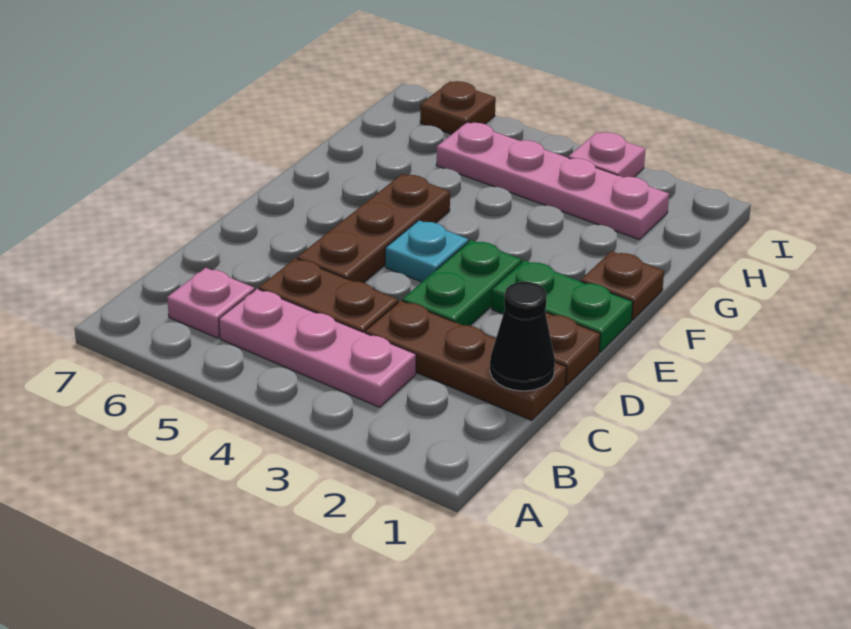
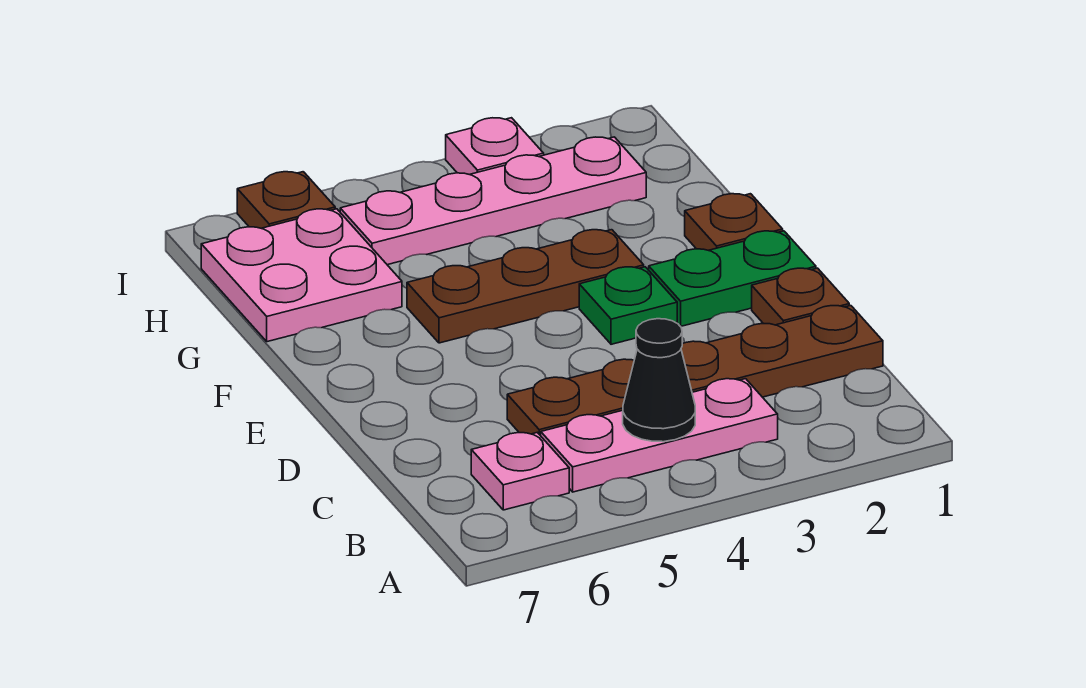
black cone C1 level 2 -> black cone B4 level 2
green plate D3:E3 level 1 -> green plate E3 level 1
brown plate D5:F5 level 1 -> brown plate F3:F5 level 1
cyan plate E4 level 1 -> none
none -> pink plate G6:H7 level 1

